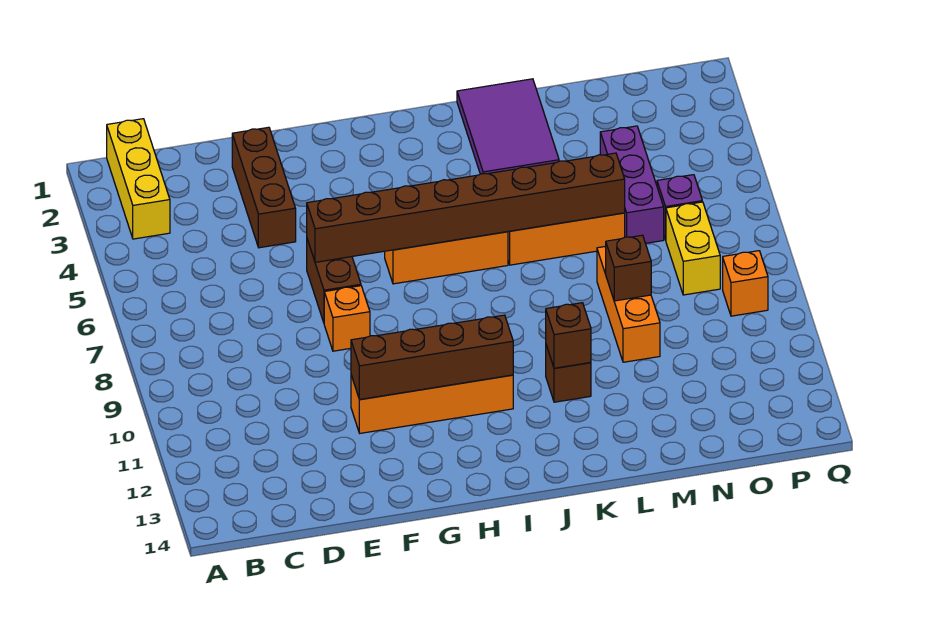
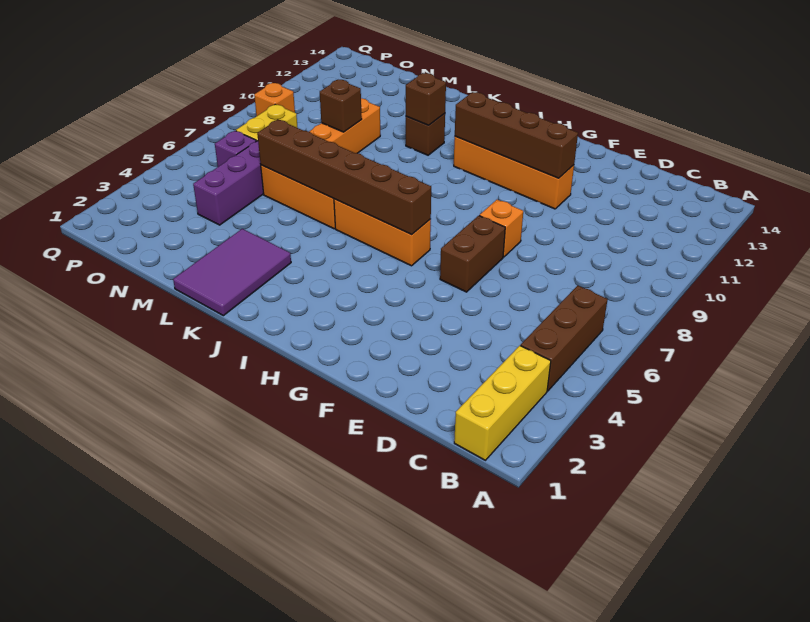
brown brick E2:E4 level 1 -> brown brick B4:B6 level 1
brown brick F6:M6 level 2 -> brown brick H6:M6 level 2

